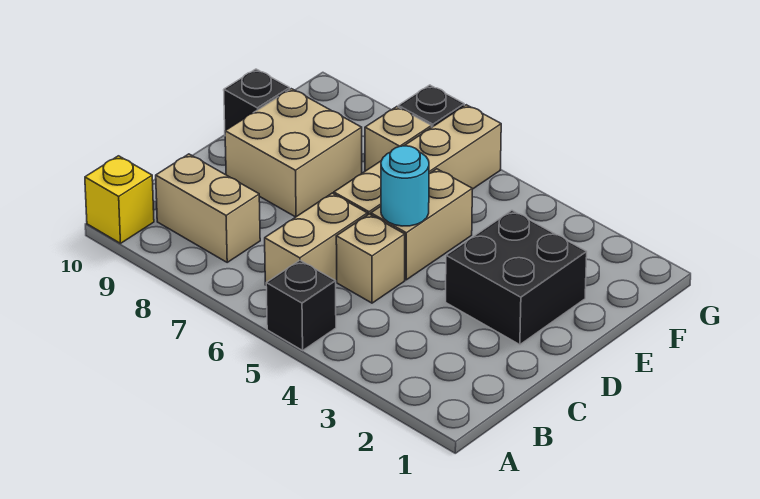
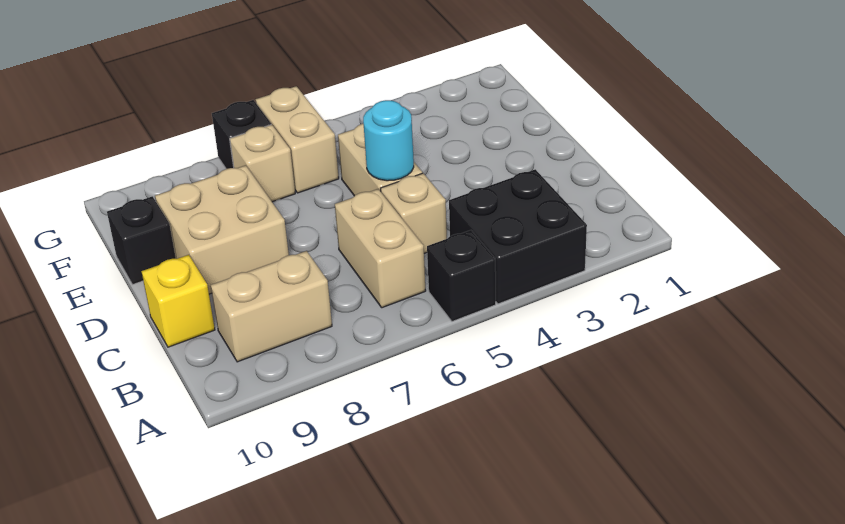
yellow brick A10 level 1 -> yellow brick C10 level 1
black brick D2:E3 level 1 -> black brick A3:B4 level 1
tan brick D6:G6 level 1 -> tan brick F6:G6 level 1

